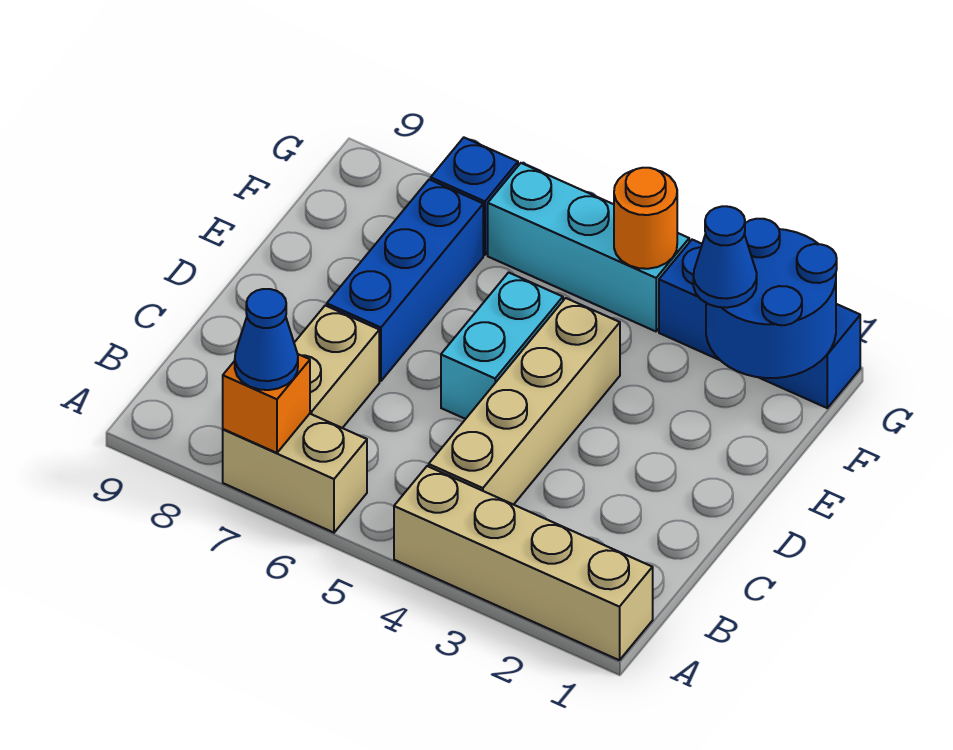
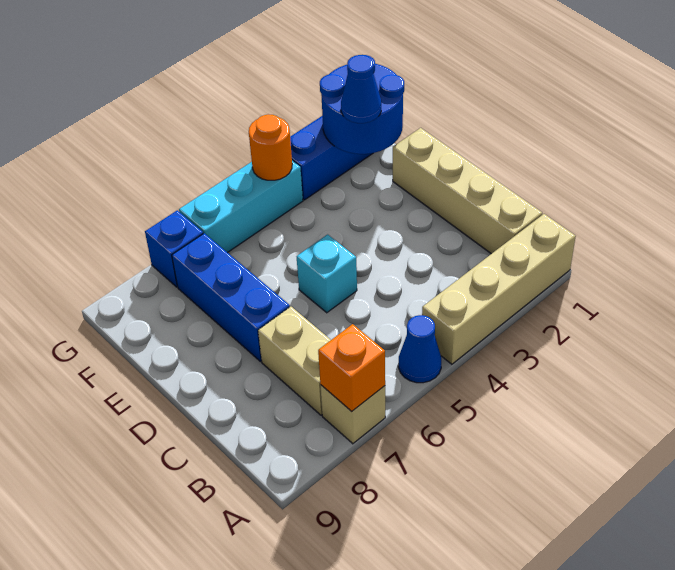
tan brick A6:A7 level 1 -> tan brick A7 level 1
blue cone A7 level 3 -> blue cone A5 level 1
tan brick B4:E4 level 1 -> tan brick B1:E1 level 1
cyan brick D5:E5 level 1 -> cyan brick D5 level 1

